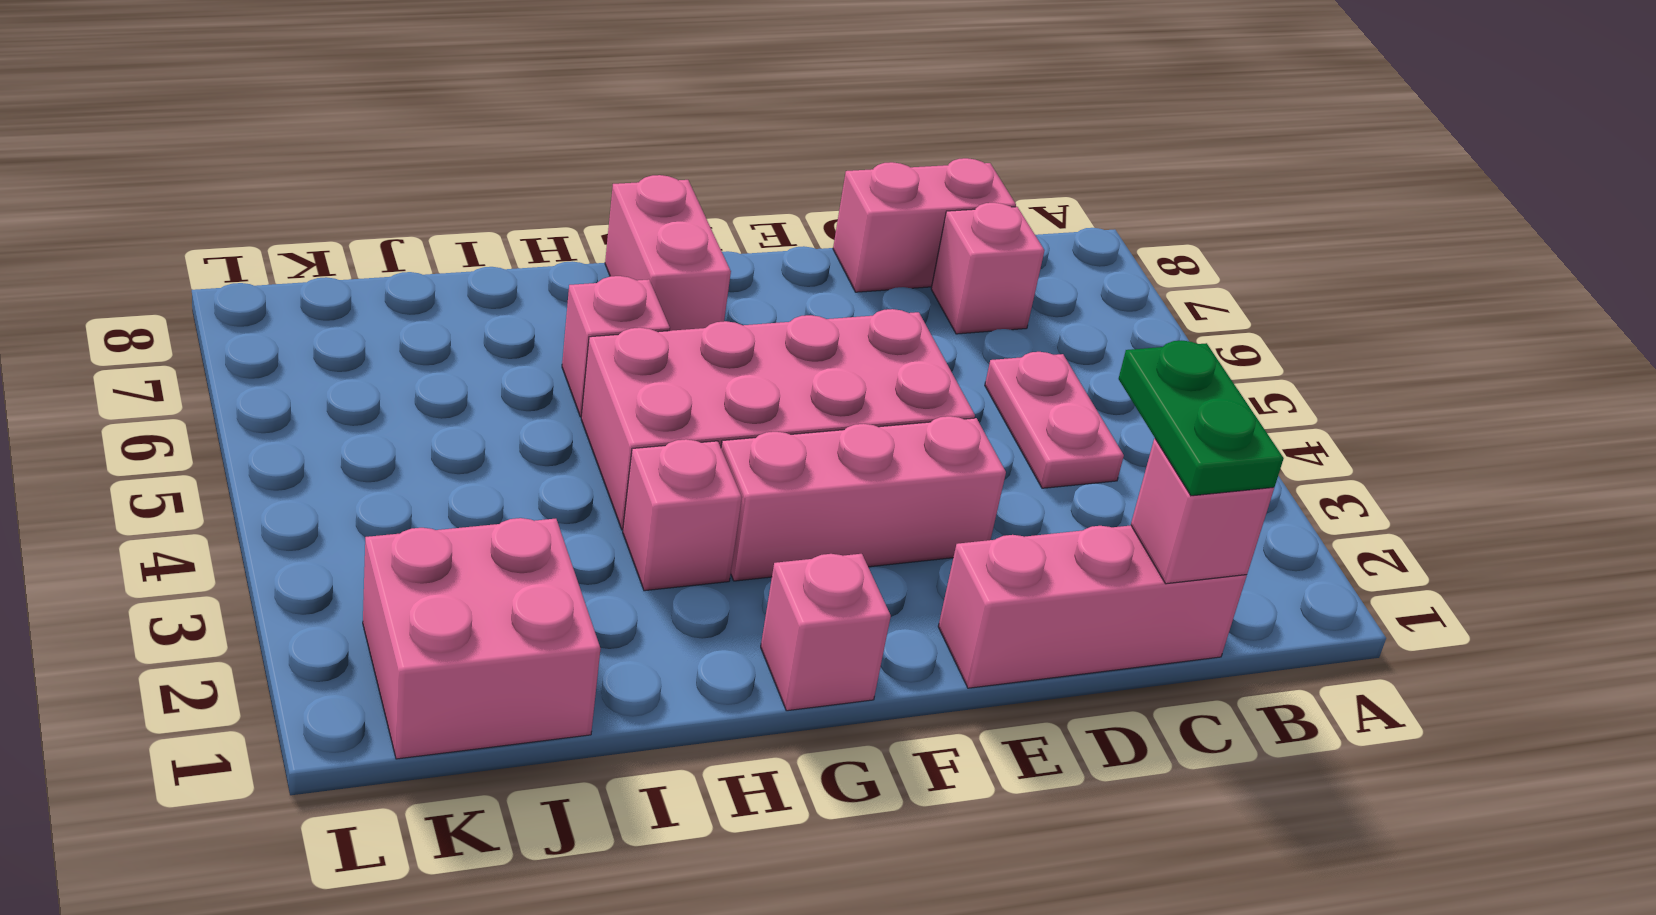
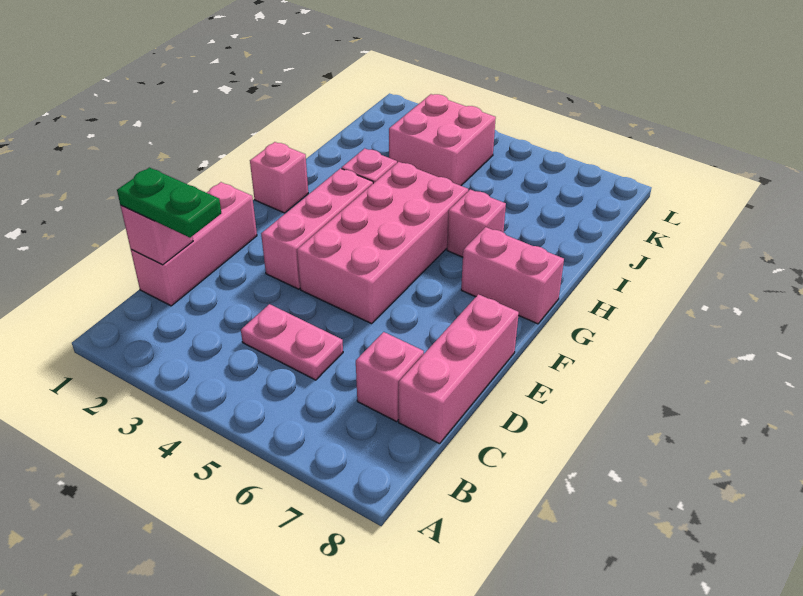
pink brick C8:D8 level 1 -> pink brick C8:E8 level 1
pink brick J1:K2 level 1 -> pink brick J3:K4 level 1

